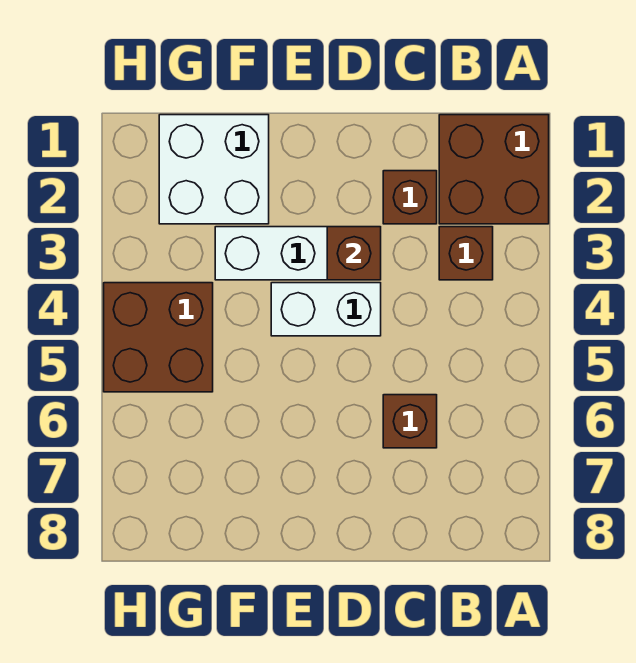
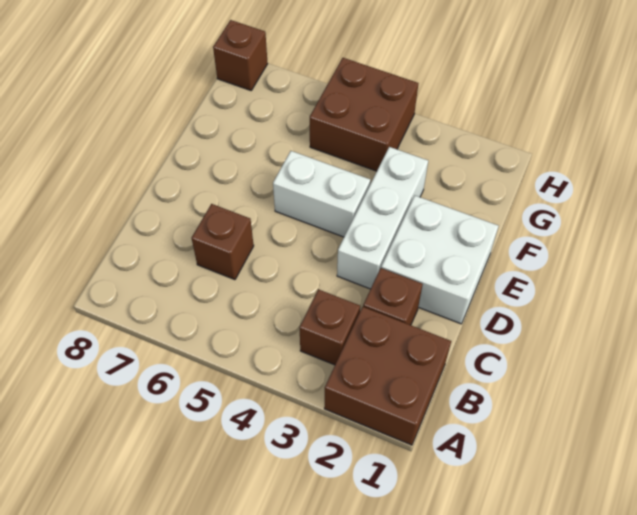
brown brick D3 level 2 -> brown brick H8 level 1
white brick D4:E4 level 1 -> white brick E4:E5 level 1
white brick F1:G2 level 1 -> white brick D1:E2 level 1

